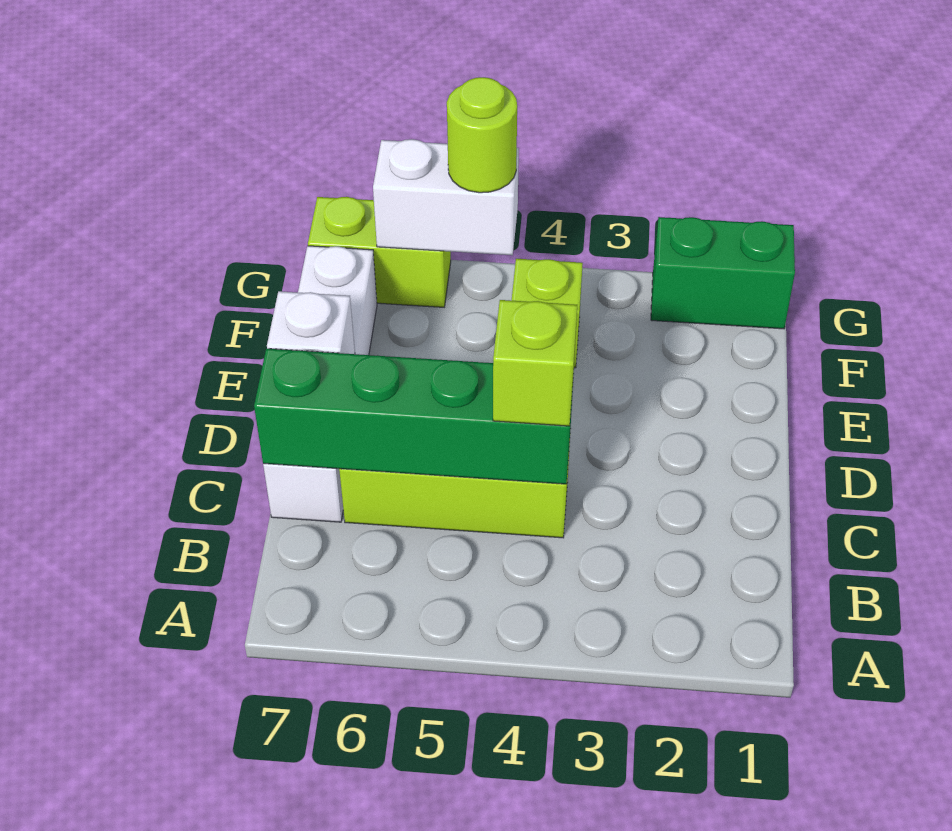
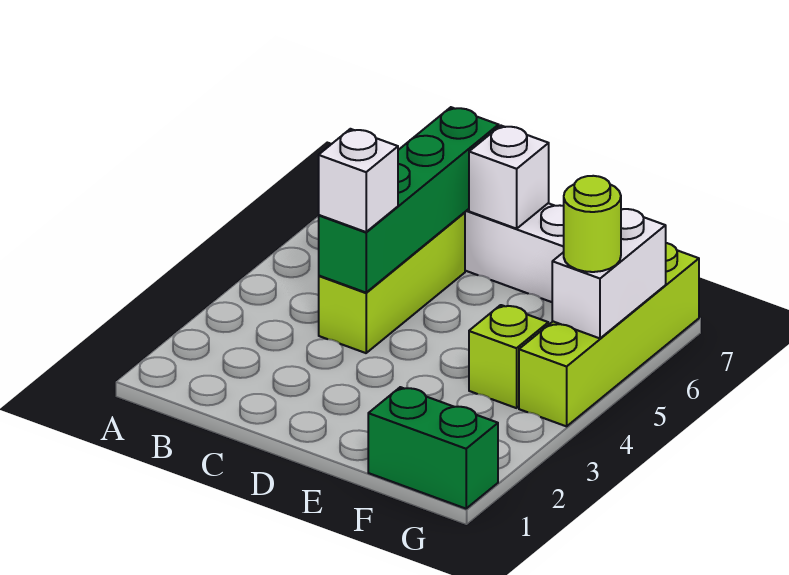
lime brick C4 level 3 -> white brick C4 level 3
green brick G1:G2 level 1 -> green brick F1:G1 level 1
lime brick G6:G7 level 1 -> lime brick G4:G7 level 1

